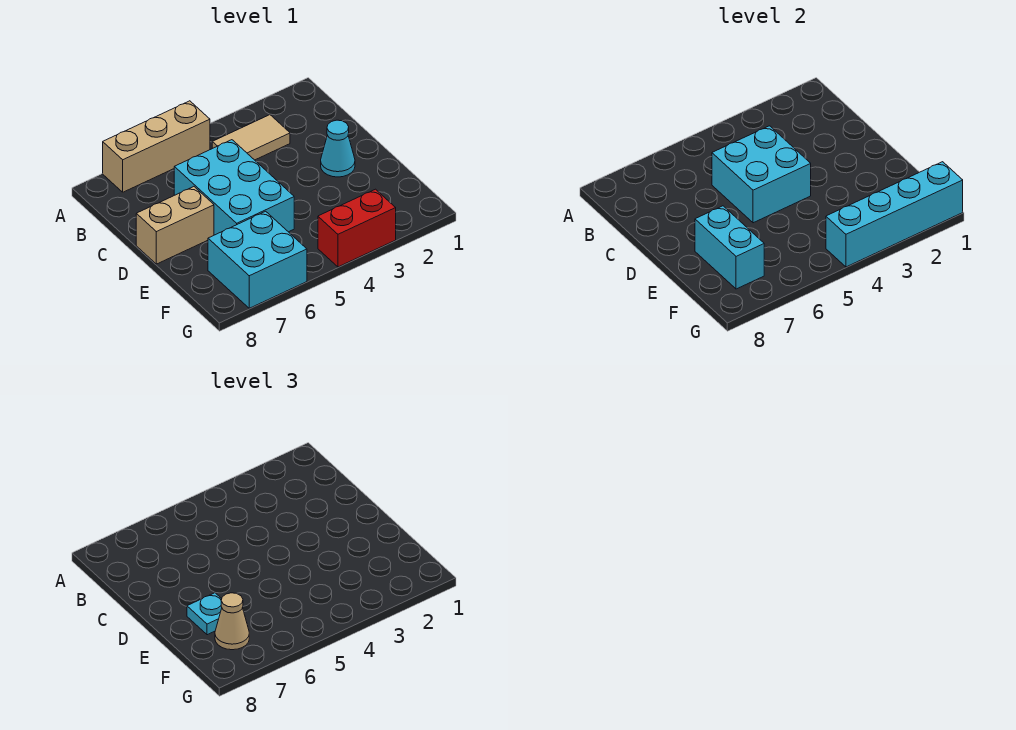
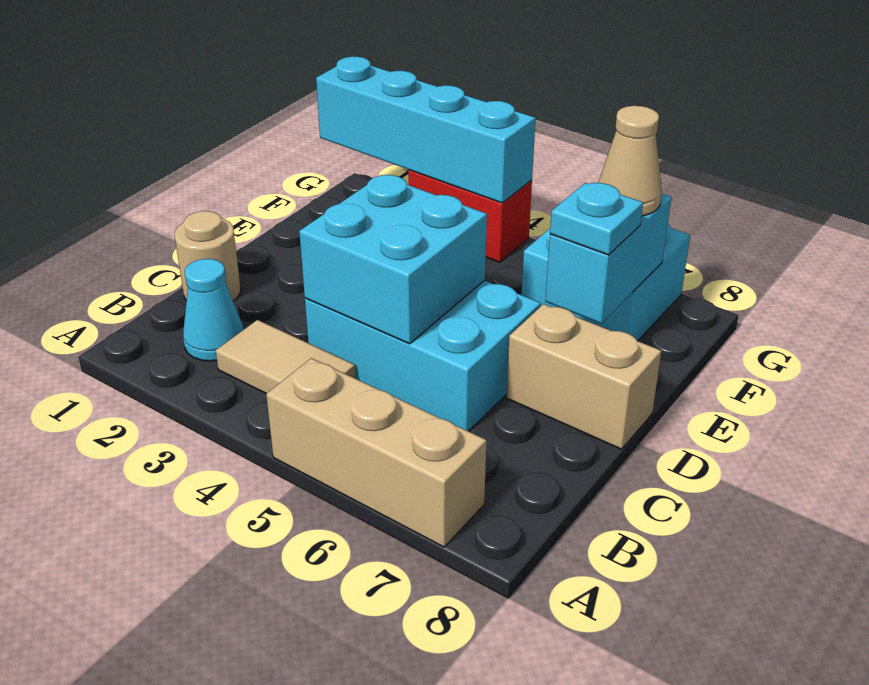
none -> tan round brick C1 level 1
cyan brick C5:E6 level 1 -> cyan brick C4:D6 level 1
cyan cone D2 level 1 -> cyan cone B2 level 1

